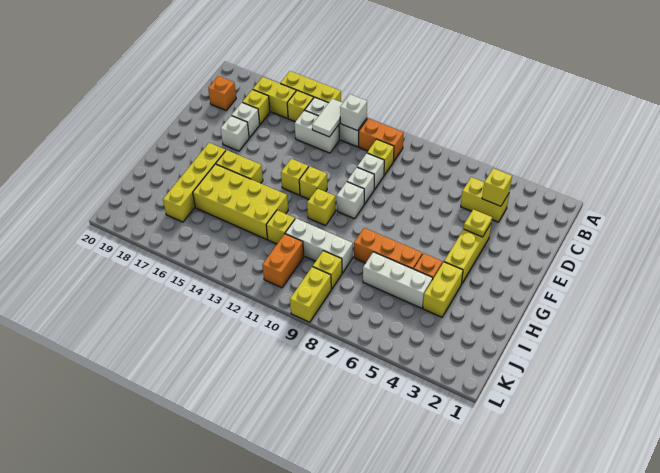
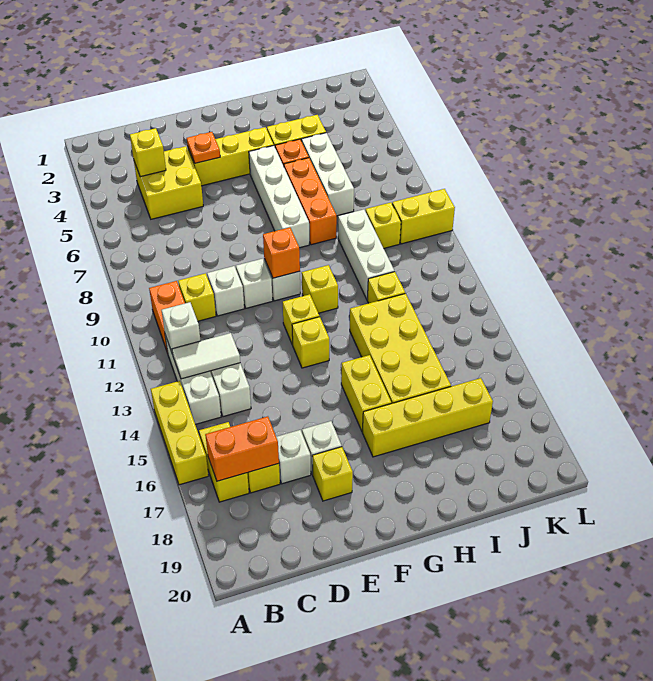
yellow brick B15 level 1 -> yellow brick E18 level 1
yellow brick C4:C5 level 1 -> yellow brick C4:D5 level 1
orange brick C19 level 1 -> orange brick F10 level 2
yellow plate E4 level 2 -> orange plate E4 level 2
none -> white brick G5:G8 level 1
orange brick J11:K11 level 1 -> orange brick B17:C17 level 2

